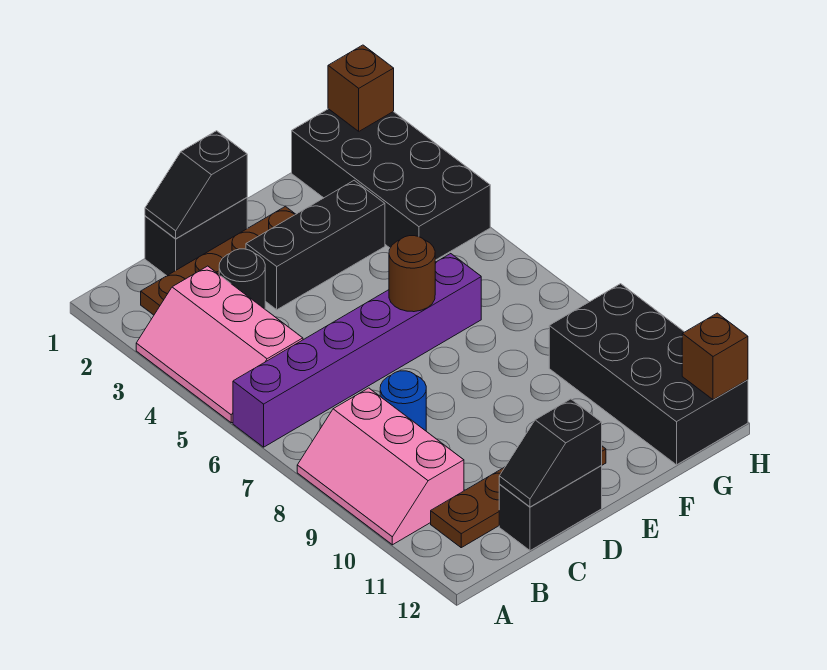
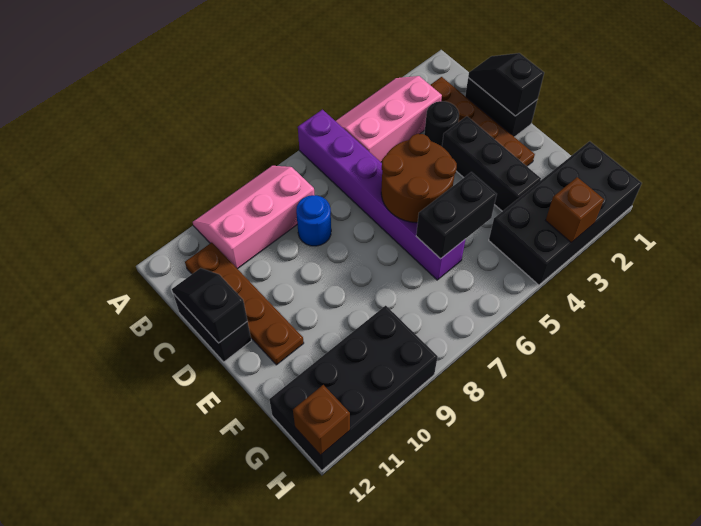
brown round brick E6 level 2 -> brown round brick D5:E6 level 2
none -> black brick F5:F6 level 2
brown brick H1 level 2 -> brown brick H3 level 2

